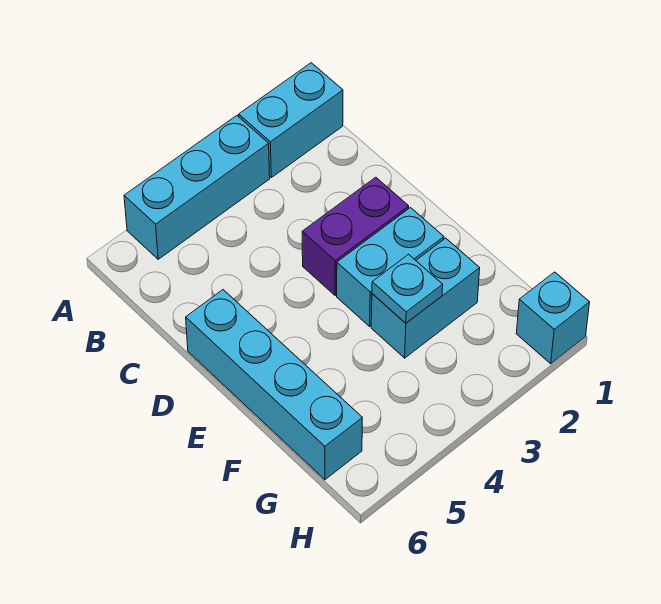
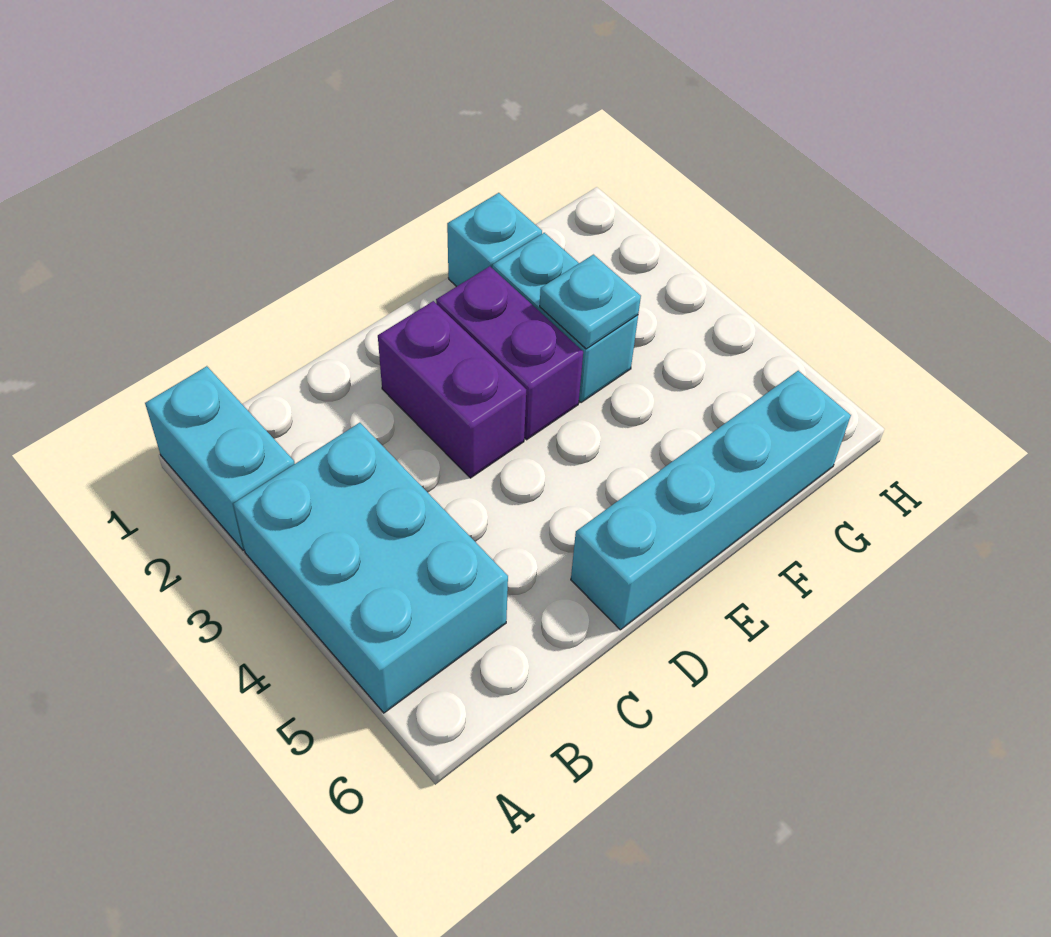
cyan brick A3:A5 level 1 -> cyan brick A3:B5 level 1
cyan brick E2:E3 level 1 -> purple brick E2:E3 level 1
cyan brick H1 level 1 -> cyan brick F1 level 1

